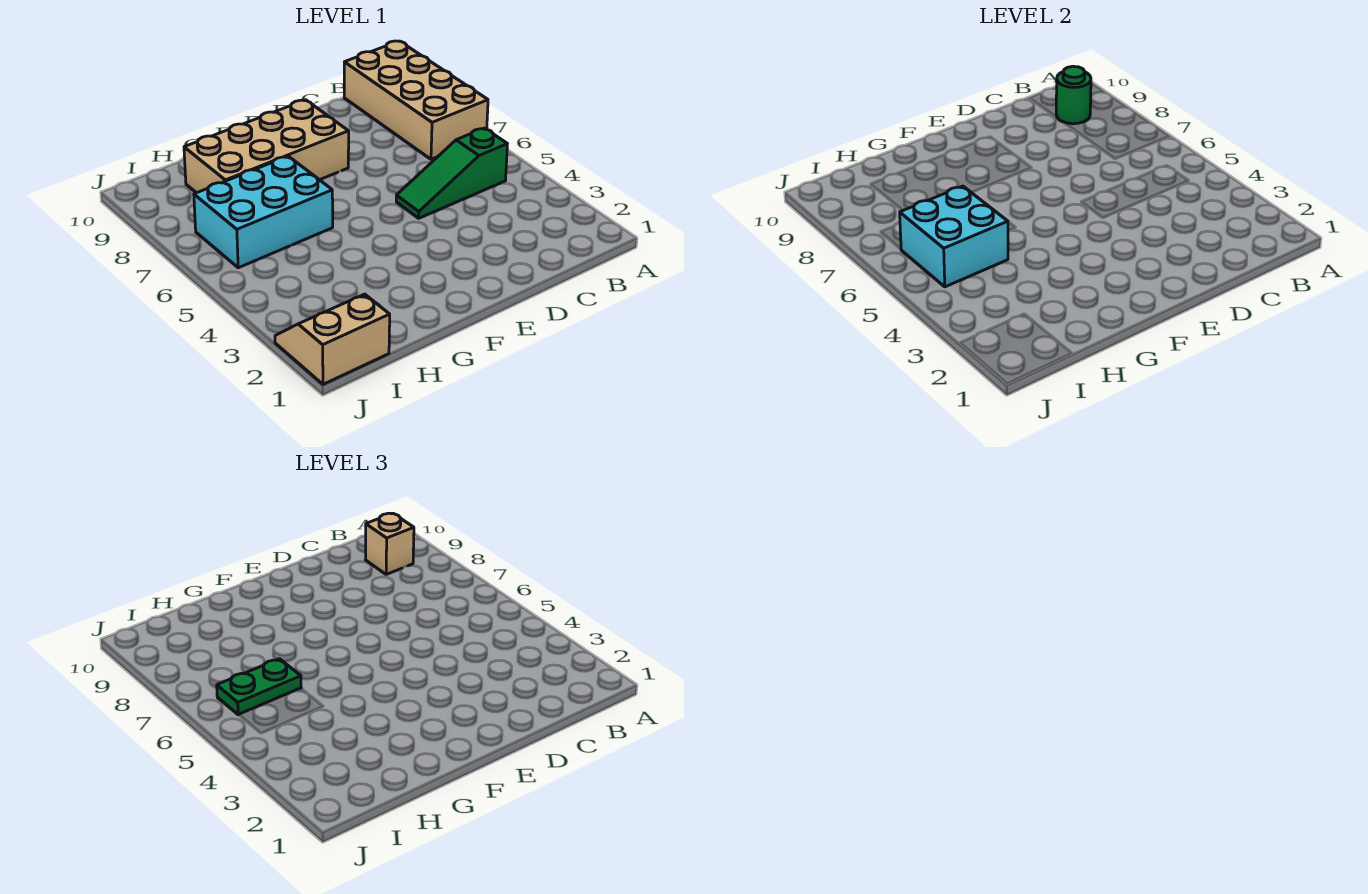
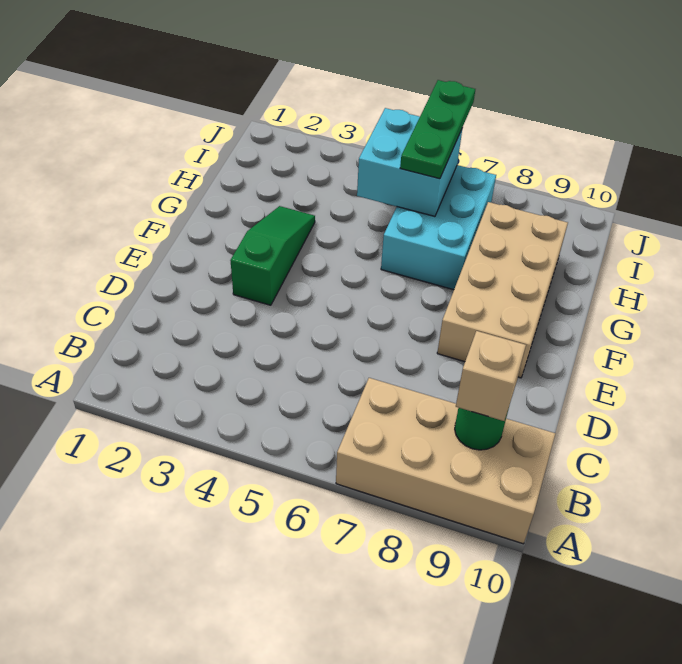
green slope B5:D5 level 1 top B -> green slope E3:G3 level 1 top E
green plate H6:I6 level 3 -> green plate H6:J6 level 3
tan slope I1:J2 level 1 top 1 -> none

